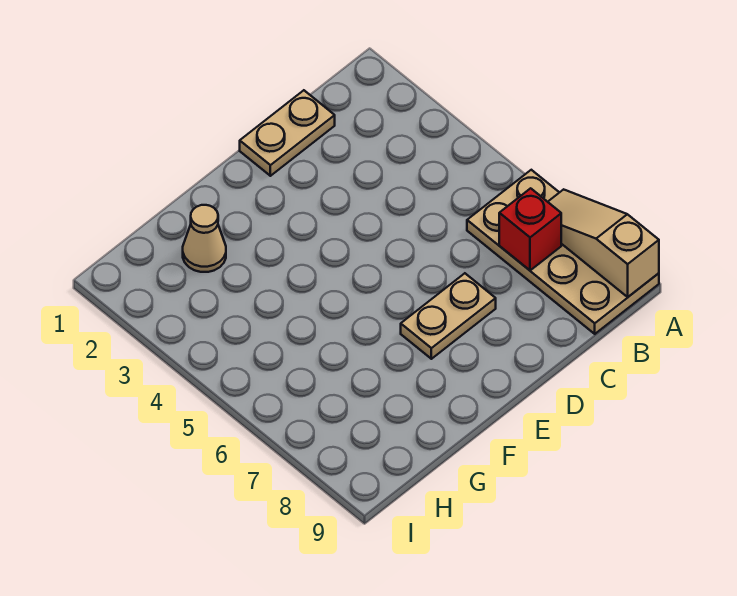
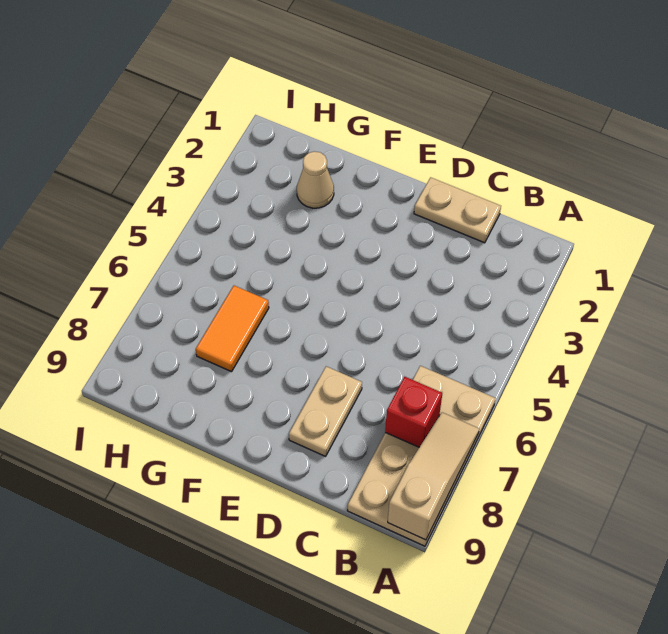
tan plate D7:E7 level 1 -> tan plate D7:D8 level 1
none -> orange tile G6:G7 level 1

